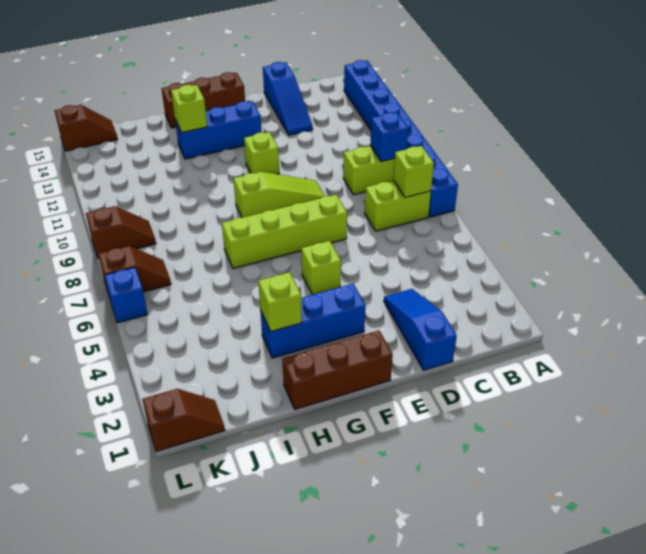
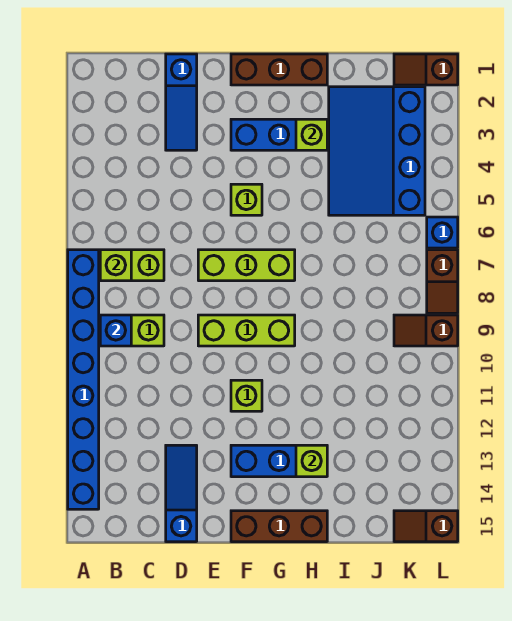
lime brick E7:H7 level 1 -> lime brick E7:G7 level 1
lime slope E9:G9 level 1 top G -> lime brick E9:G9 level 1
none -> blue slope I2:K5 level 1 top K
brown slope K7:L7 level 1 top L -> brown slope L7:L8 level 1 top 7

